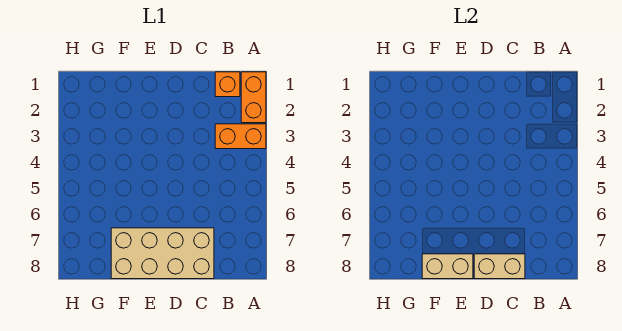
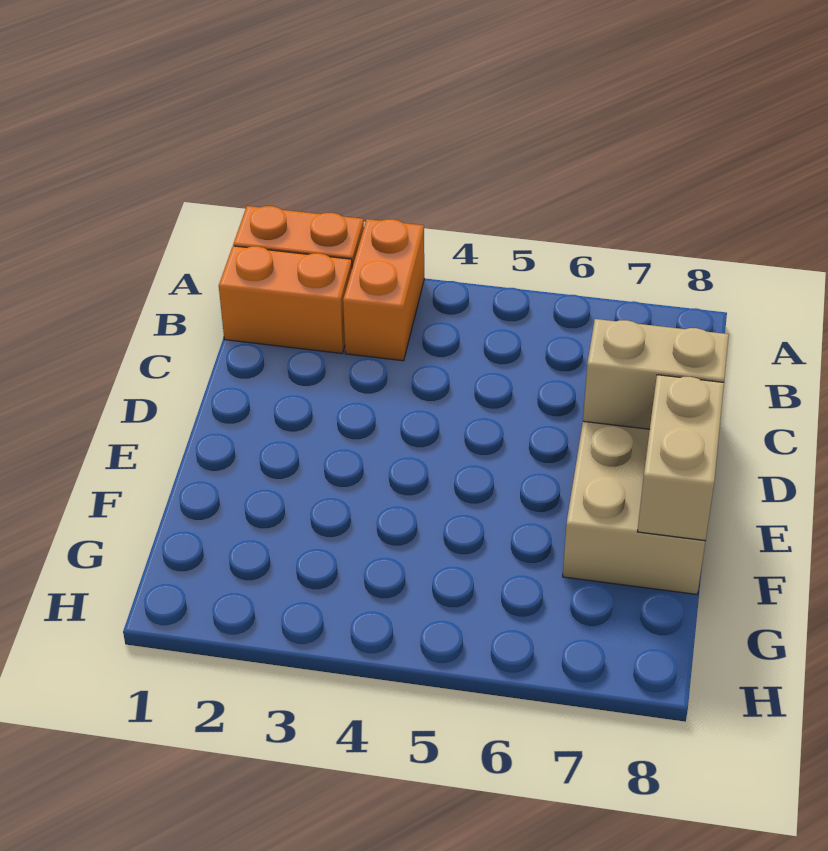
orange brick B1 level 1 -> orange brick B1:B2 level 1
tan brick C8:D8 level 2 -> tan brick D7:D8 level 2

